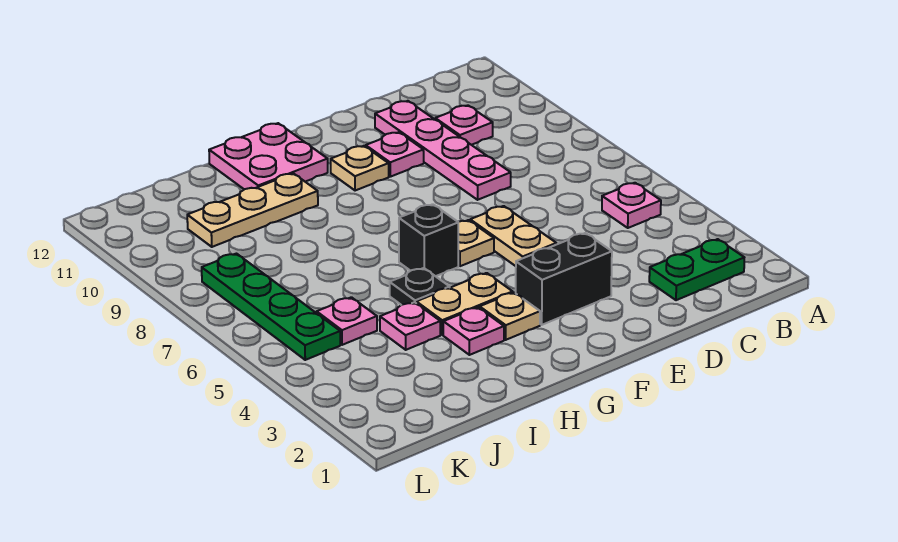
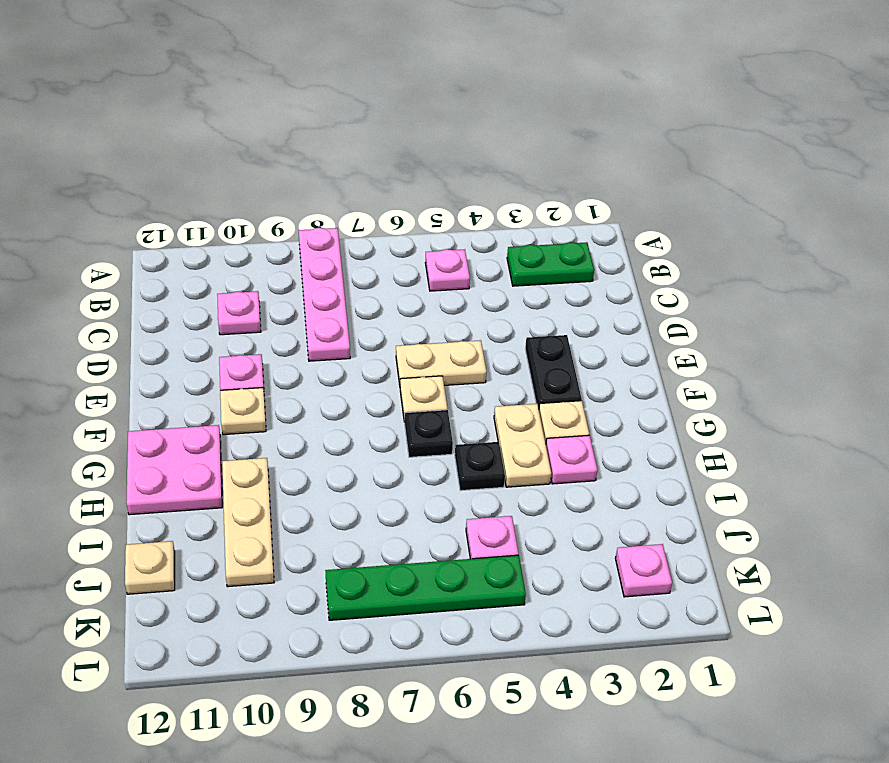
green plate B2:C2 level 1 -> green plate B2:B3 level 1
pink plate D8:D11 level 1 -> pink plate A8:D8 level 1
black brick E3:F3 level 1 -> black plate E3:F3 level 1
black brick G6 level 1 -> black plate G6 level 1
pink plate I4 level 1 -> pink plate K2 level 1
none -> tan plate J12 level 1

